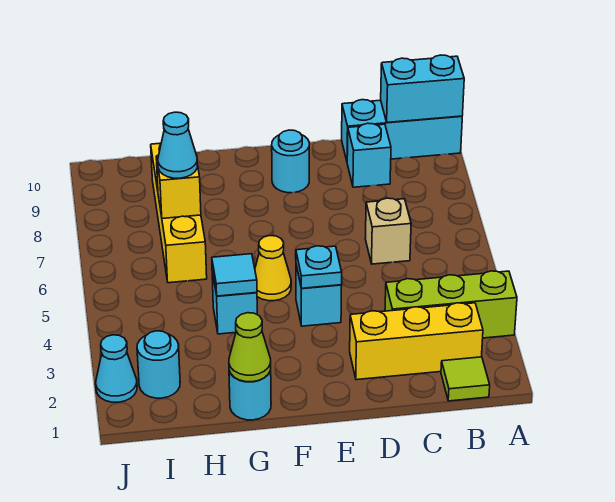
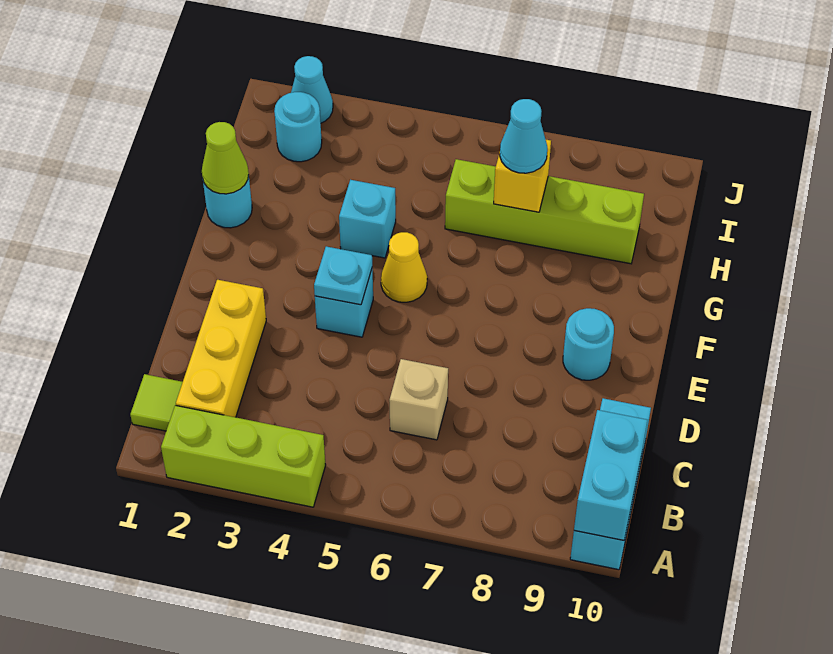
lime brick A3:C3 level 1 -> lime brick A2:A4 level 1
cyan brick C9 level 1 -> none
cyan tile G4 level 2 -> none
yellow brick H6:H9 level 1 -> lime brick H6:H9 level 1

